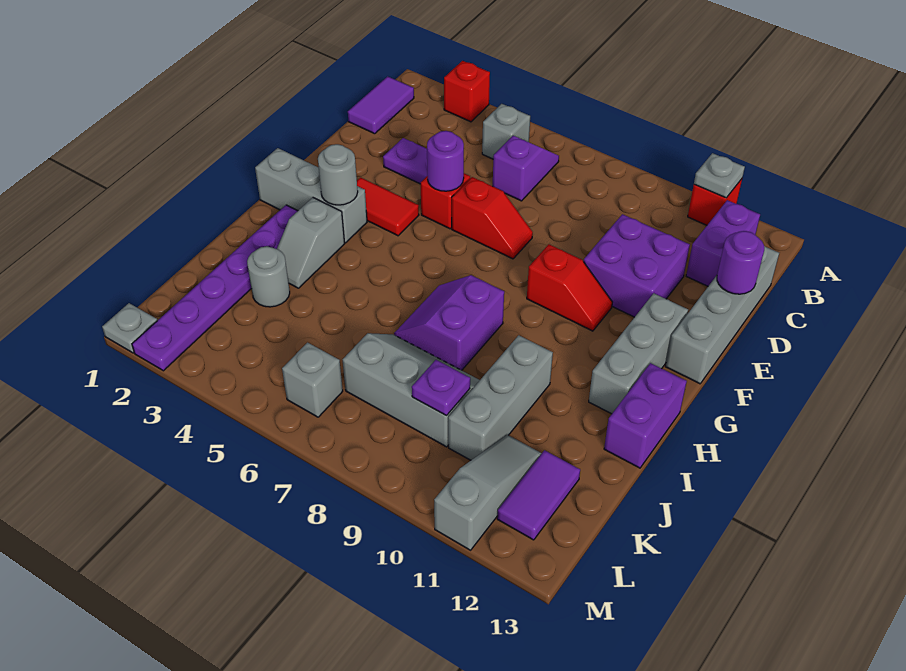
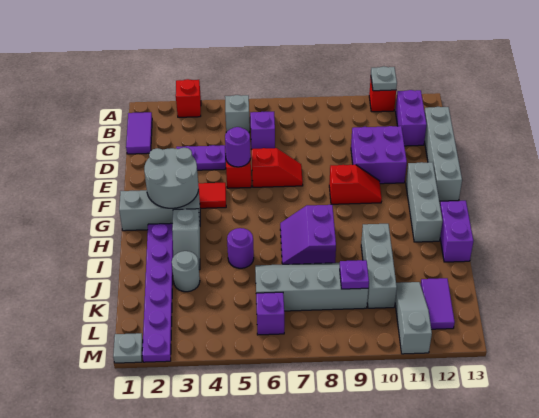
purple round brick D13 level 2 -> purple round brick I5 level 1
grey round brick G3 level 2 -> grey round brick F2:G3 level 2
grey slope J7:K9 level 1 top K -> grey slope J6:K9 level 1 top K
grey brick L6 level 1 -> purple brick L6 level 1

